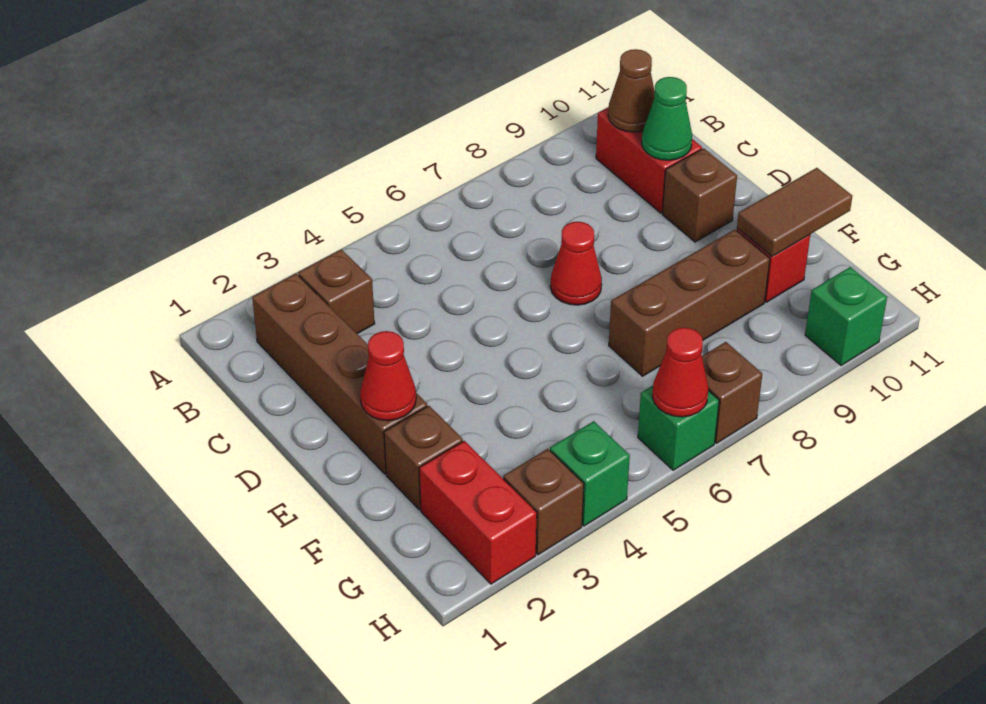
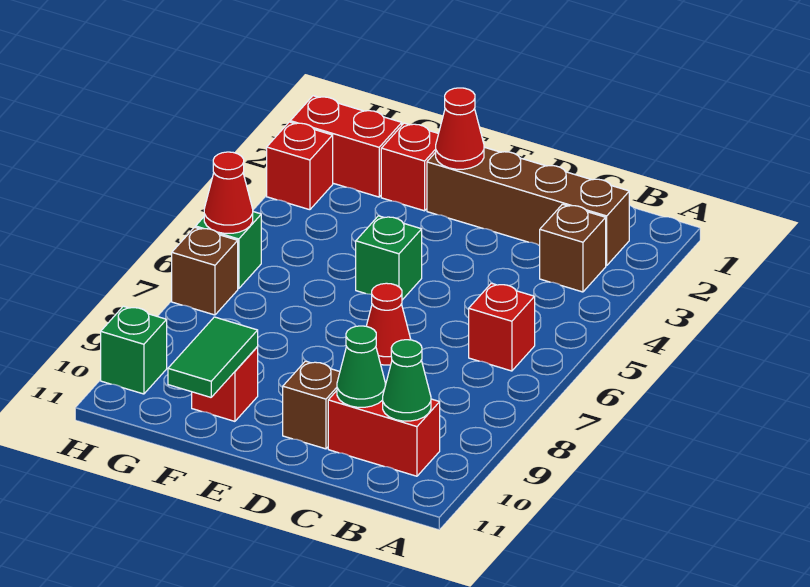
none -> red brick B6 level 1
brown cone B10 level 2 -> green cone B10 level 2
brown brick F2 level 1 -> red brick F2 level 1
brown brick F7:F9 level 1 -> none
brown tile F10:F11 level 2 -> green tile F10:F11 level 2
brown brick H3 level 1 -> red brick H3 level 1
green brick H4 level 1 -> green brick E5 level 1

